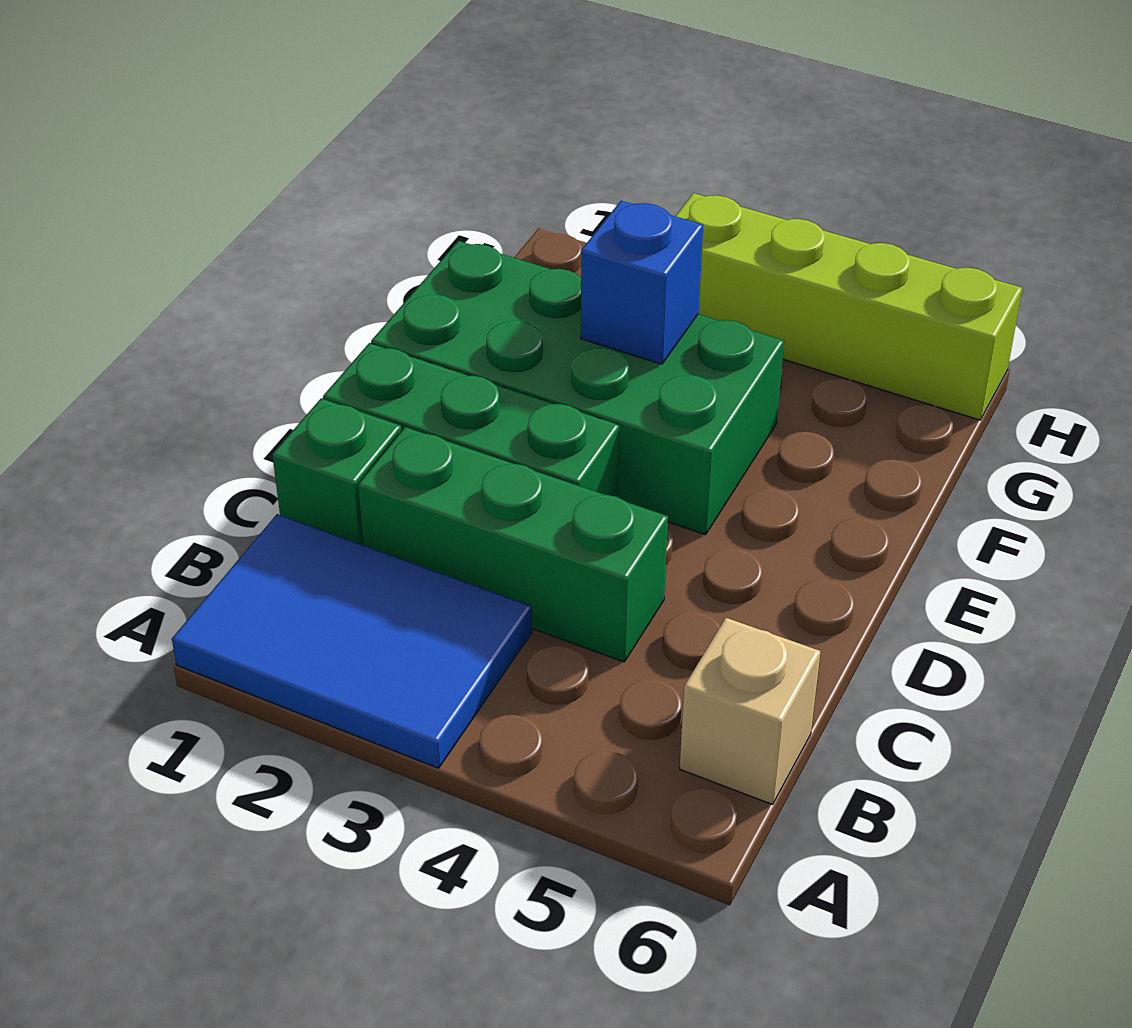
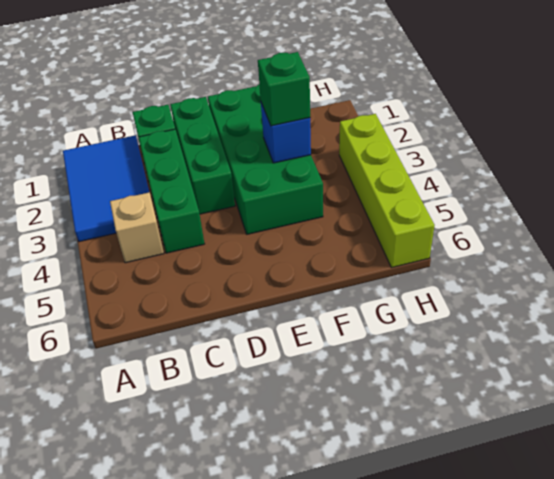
tan brick B6 level 1 -> tan brick B4 level 1
none -> green brick F3 level 3

